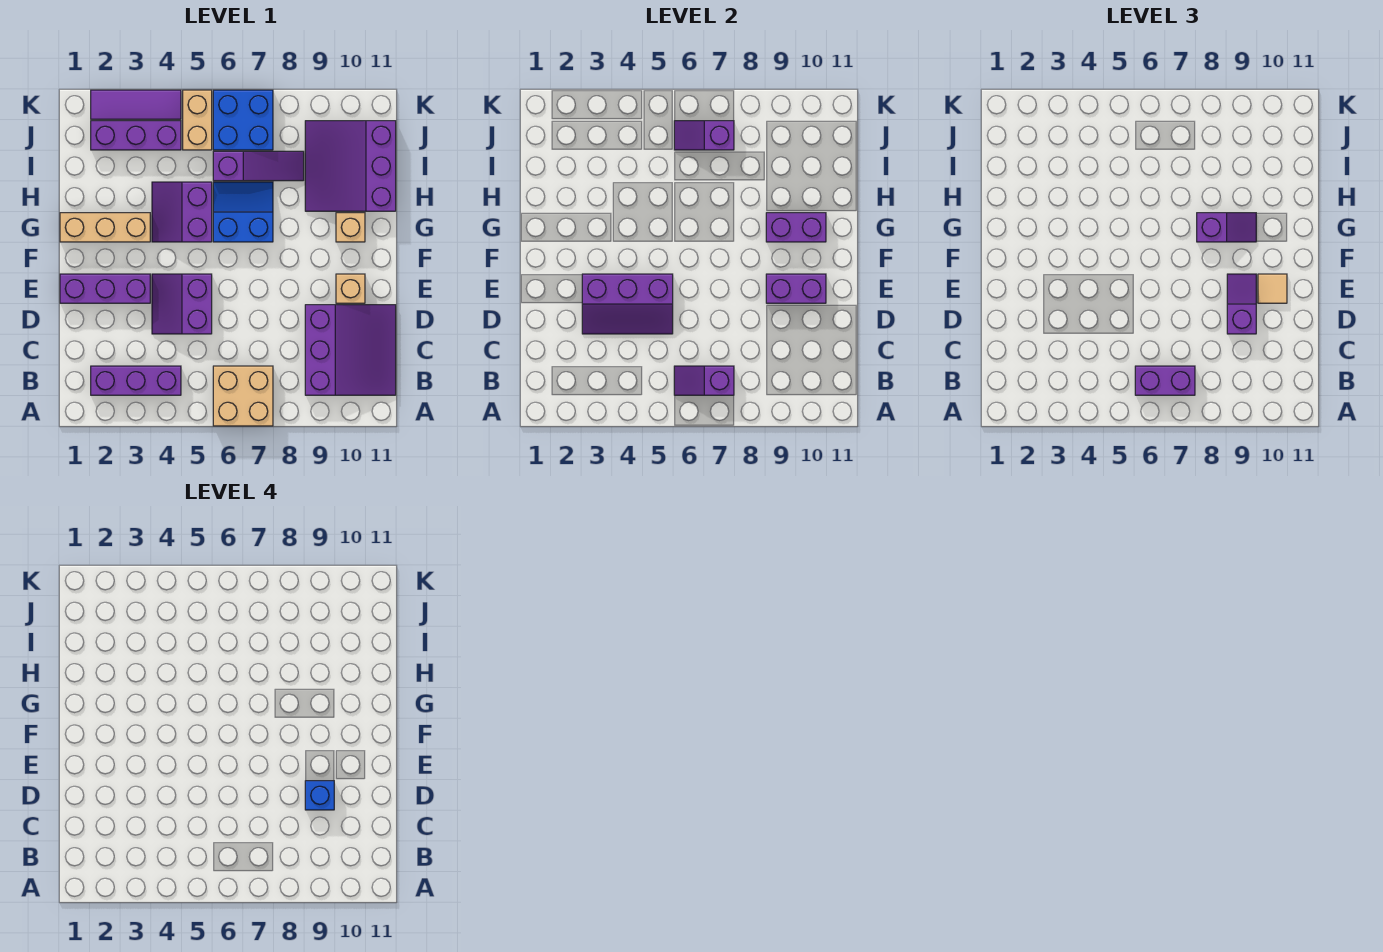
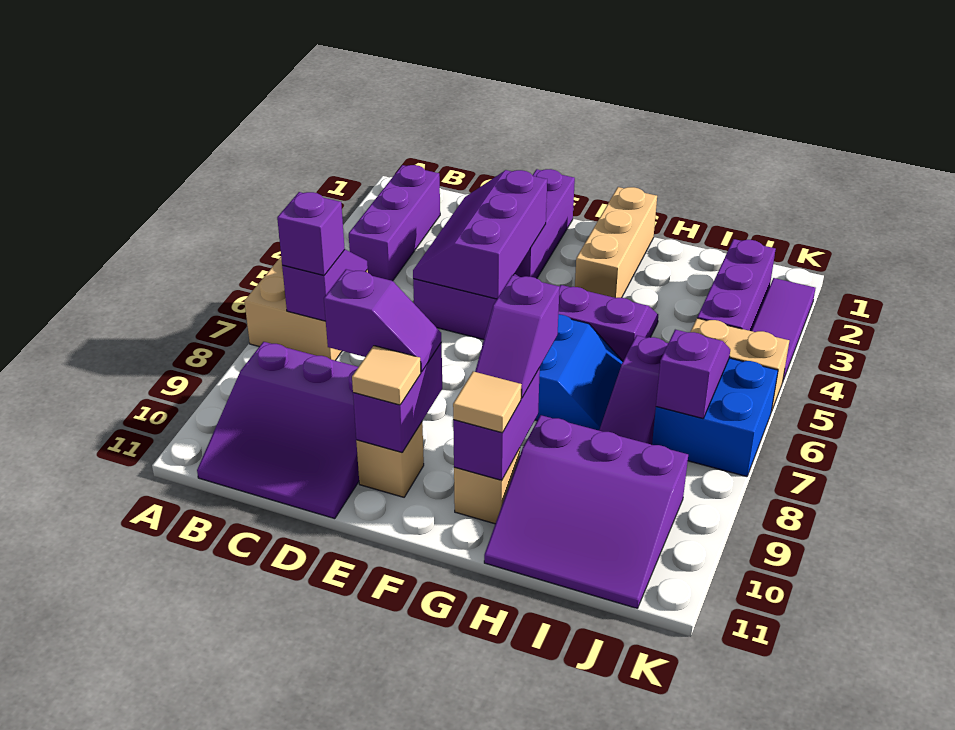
purple brick B6:B7 level 3 -> purple brick B7 level 3
blue brick D9 level 4 -> none
none -> tan tile G10 level 3
purple slope H9:J11 level 1 top 11 -> purple slope H9:J11 level 1 top 9

